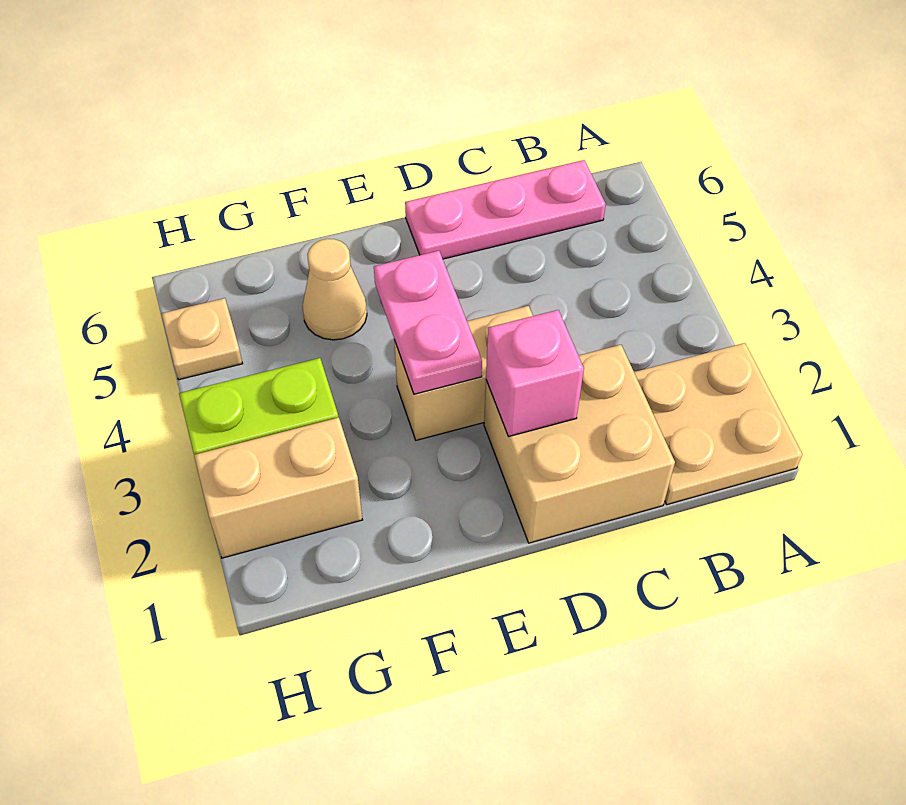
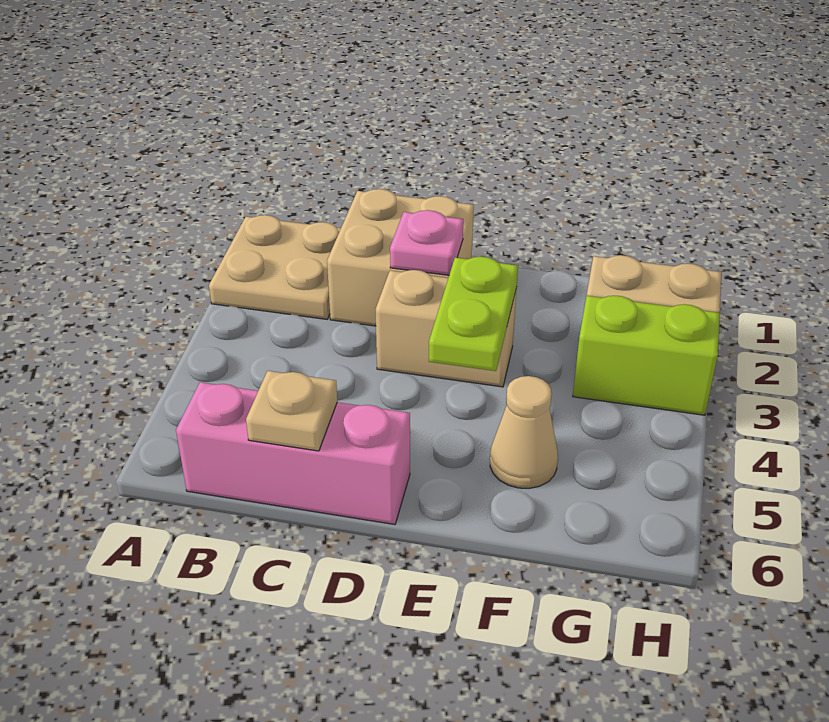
pink plate B6:D6 level 1 -> pink brick B6:D6 level 1
pink brick D2 level 2 -> pink plate D2 level 2
pink plate E3:E4 level 2 -> lime plate E3:E4 level 2
tan plate H5 level 1 -> tan plate C6 level 2

